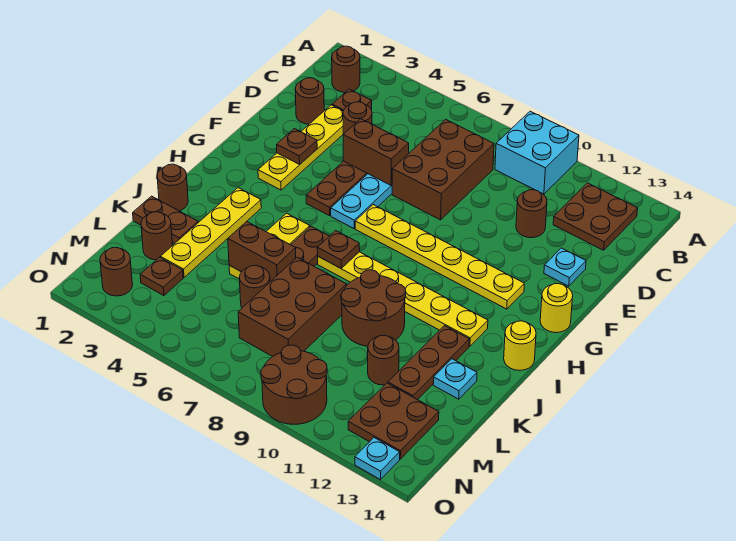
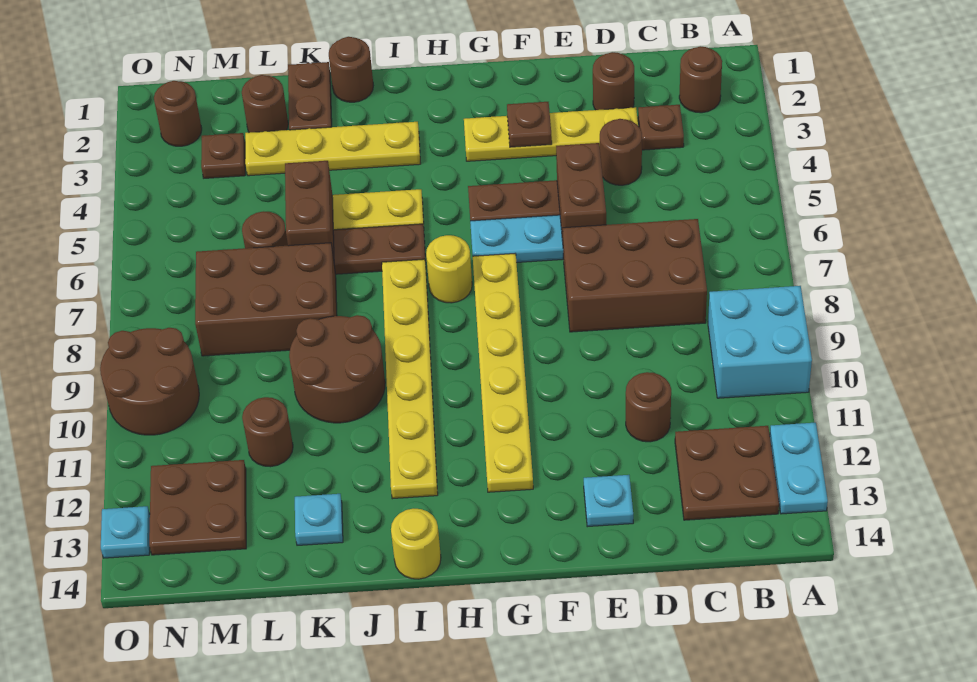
none -> cyan plate A12:A13 level 1
yellow round brick G14 level 1 -> yellow round brick H7 level 1
brown plate I7 level 2 -> none
brown plate J12:L12 level 1 -> none

